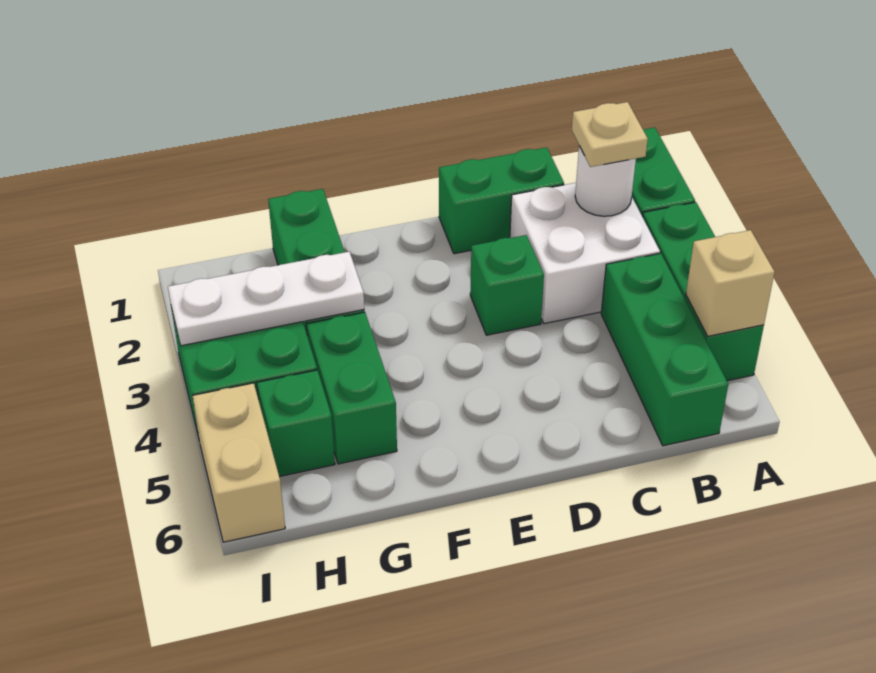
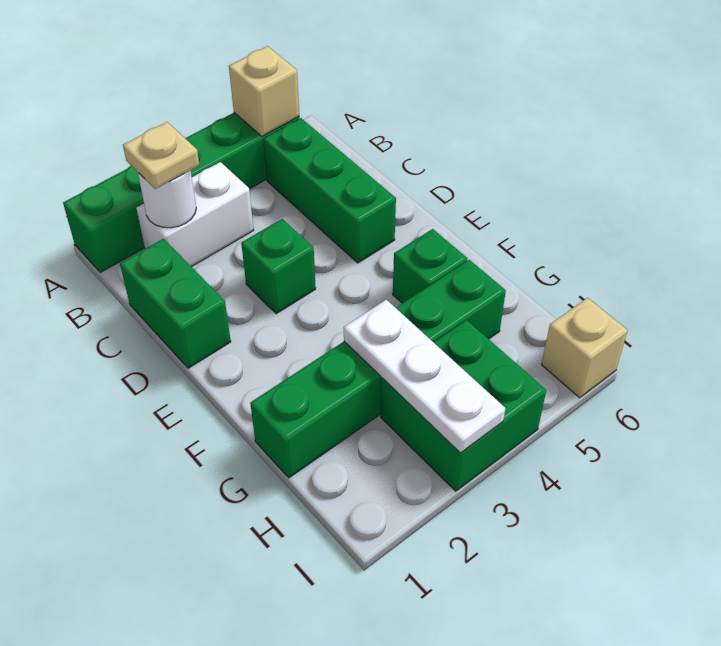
white brick B2:C3 level 1 -> white brick B2:B3 level 1
green brick B4:B6 level 1 -> green brick B5:D5 level 1
green brick H5 level 1 -> green brick F5 level 1
tan brick I5:I6 level 1 -> tan brick I6 level 1

